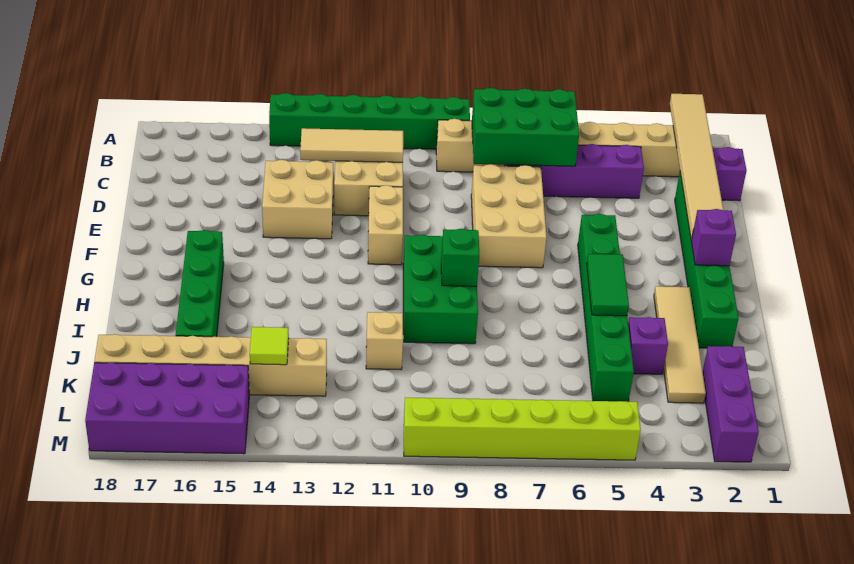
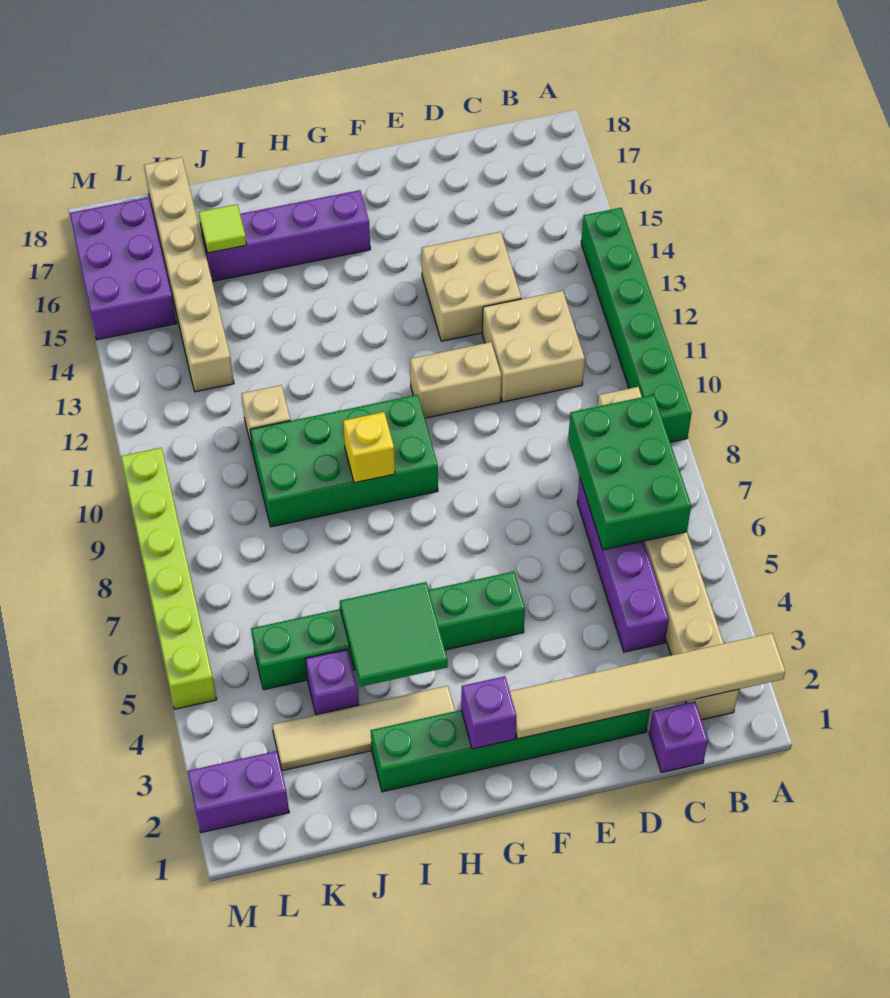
tan tile C11:C13 level 2 -> none
tan brick D7:F8 level 1 -> none
green brick G9:I10 level 1 -> green brick G9:J10 level 1
green brick G16:J16 level 1 -> purple brick G16:J16 level 1
green tile H5:I5 level 2 -> green tile H4:I5 level 2
green brick H9 level 2 -> yellow brick H9 level 2
purple brick K2:M2 level 1 -> purple brick L2:M2 level 1
lime tile K14 level 2 -> lime tile J16 level 2
purple brick L15:M18 level 1 -> purple brick L15:M17 level 1

